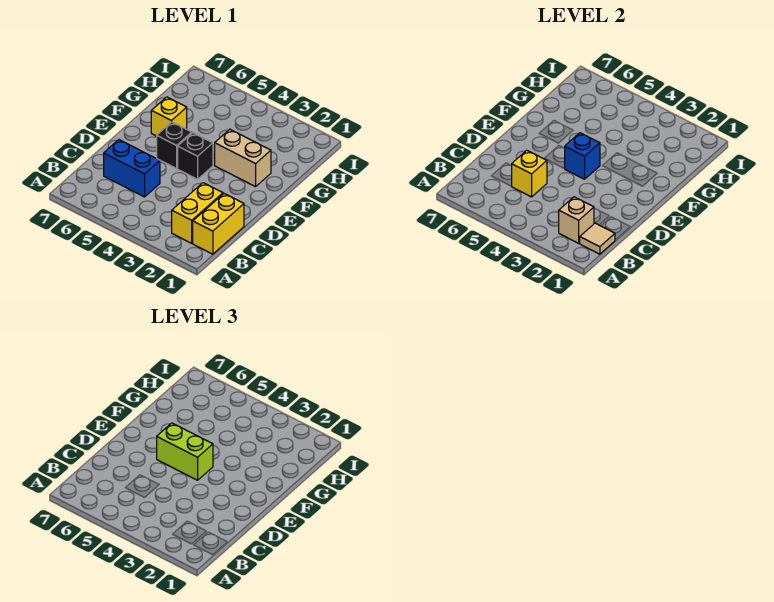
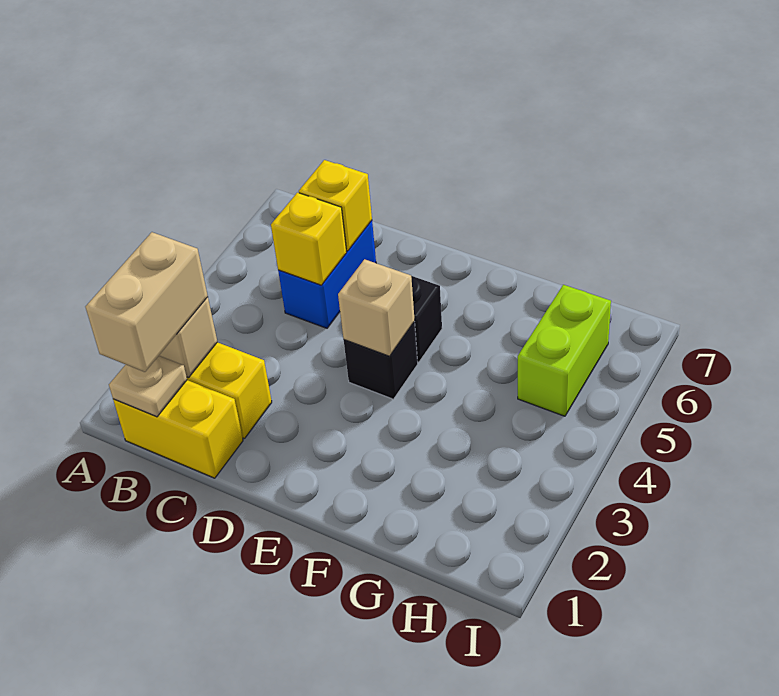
tan tile B1 level 2 -> tan plate B1 level 2
blue brick E4 level 2 -> tan brick E4 level 2
lime brick E4:E5 level 3 -> lime brick H5:H6 level 1
tan brick F2:F3 level 1 -> tan brick B1:B2 level 3
yellow brick F6 level 1 -> yellow brick C6 level 2

